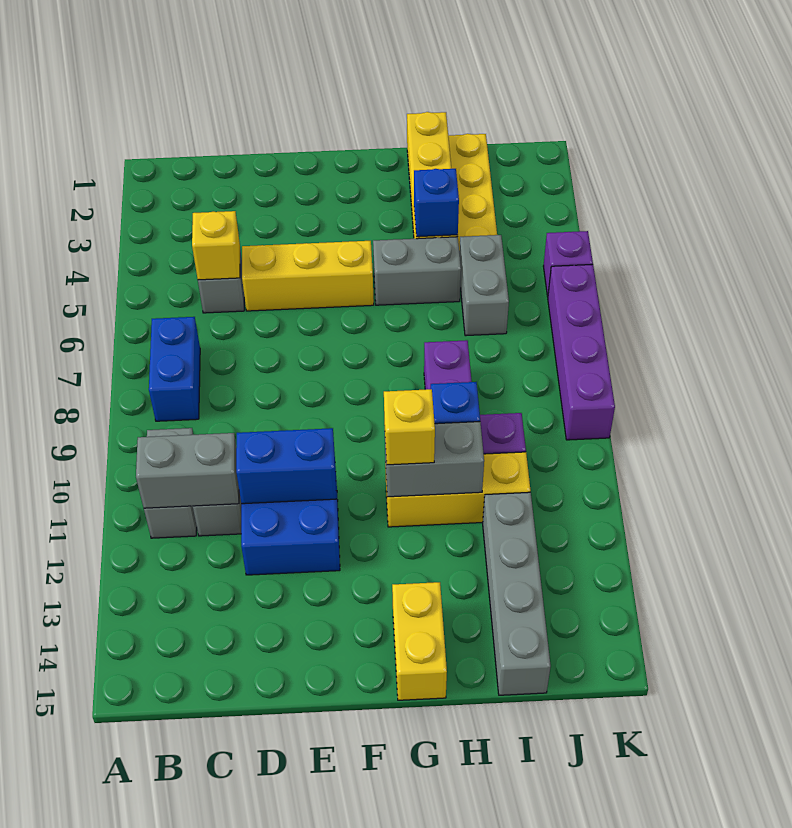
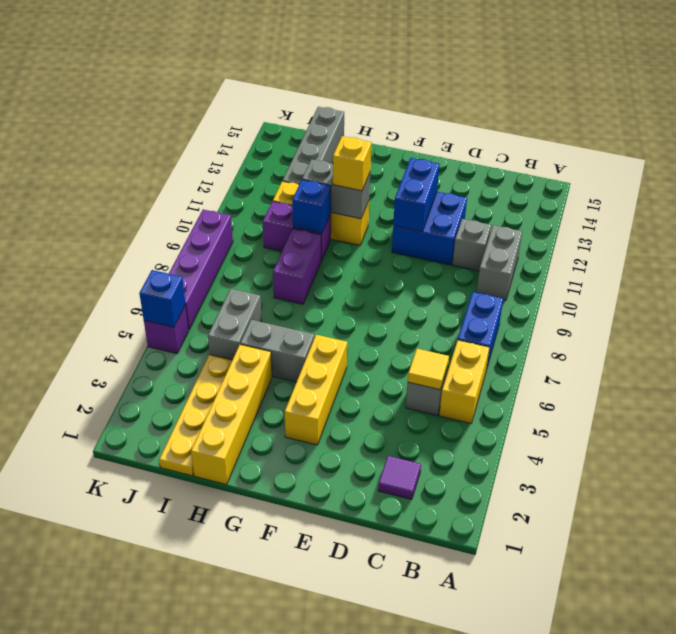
grey brick B11:C11 level 2 -> none
none -> purple tile C2 level 1
yellow brick C5 level 2 -> yellow tile C5 level 2
yellow brick D5:F5 level 1 -> yellow brick F3:F5 level 1
blue brick D11:E11 level 2 -> blue brick E11:E12 level 2
yellow brick G14:G15 level 1 -> yellow brick B5:B6 level 1
blue brick H4 level 2 -> blue brick K5 level 2

